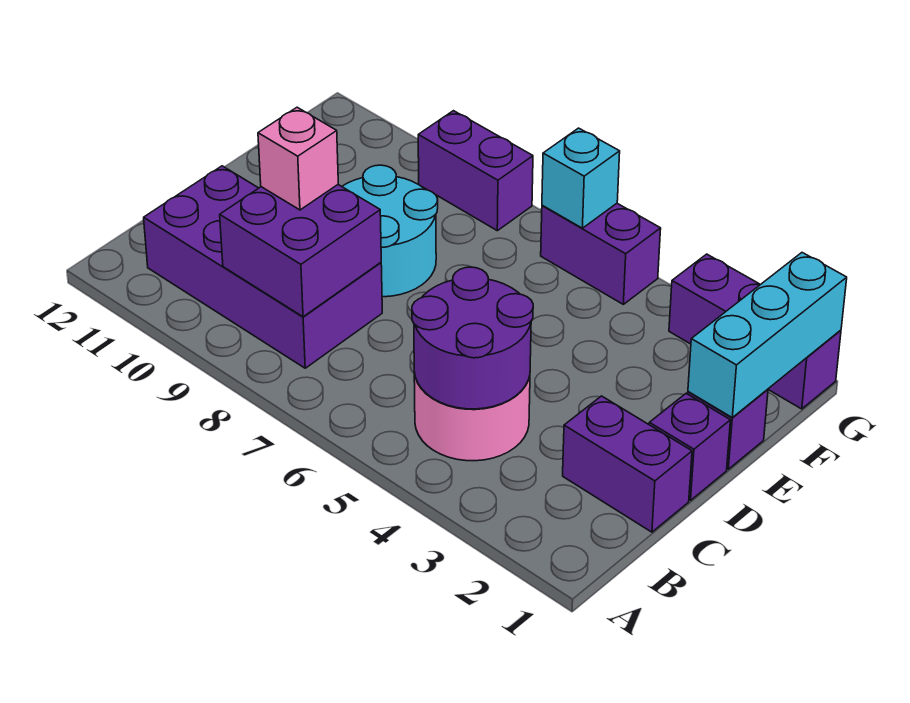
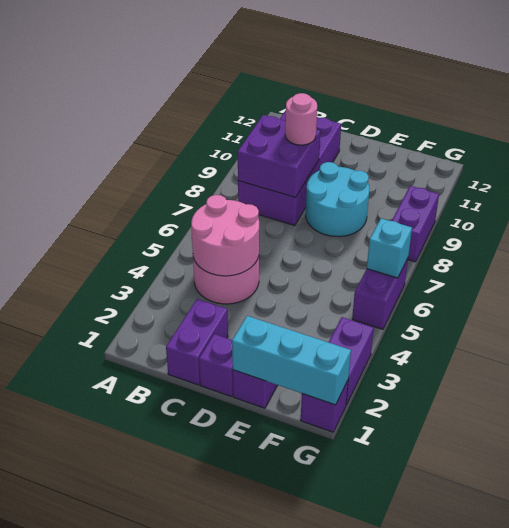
purple round brick B4:C5 level 2 -> pink round brick B4:C5 level 2
pink brick C9 level 3 -> pink round brick C9 level 3

